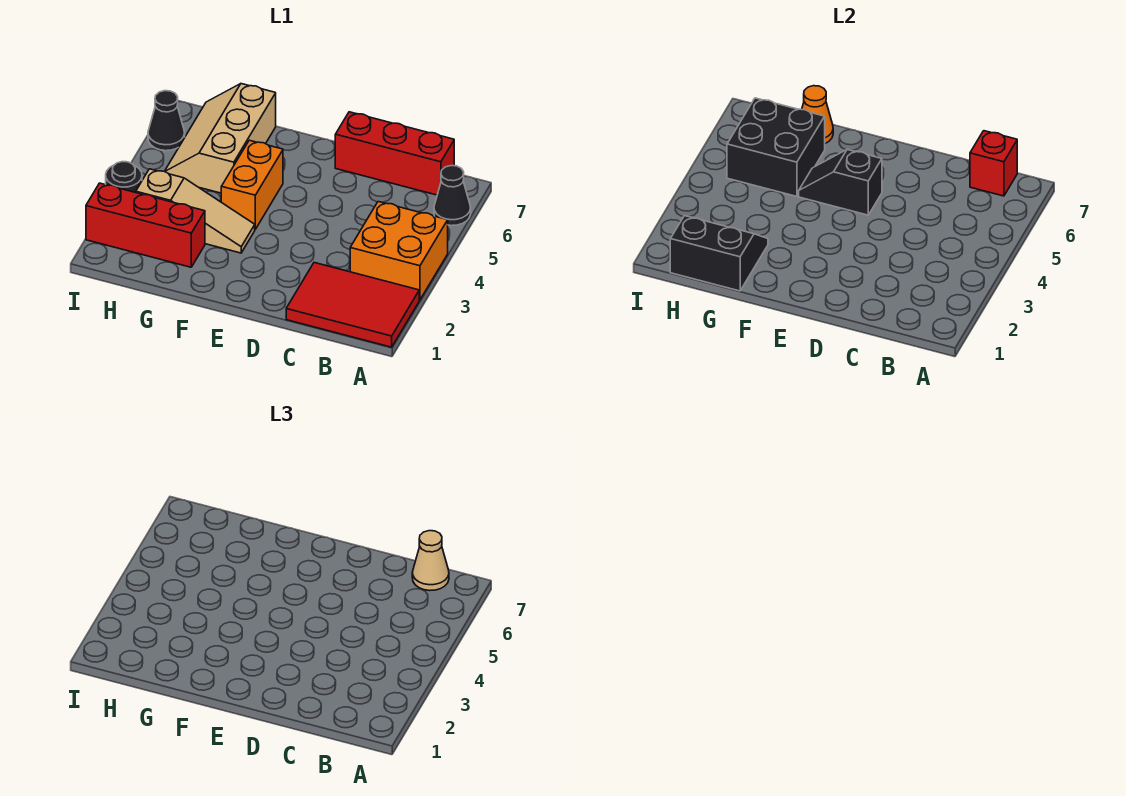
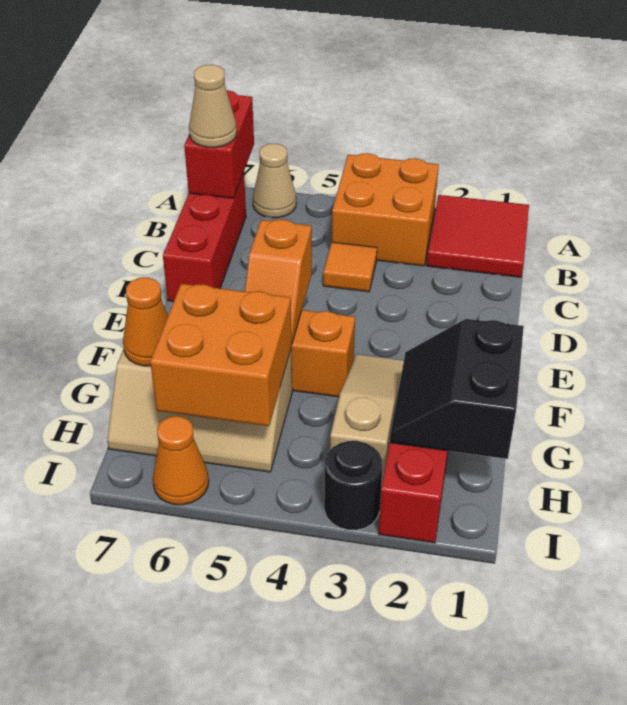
red tile A1:C2 level 1 -> red tile A1:B2 level 1
black cone A6 level 1 -> tan cone A6 level 1
red brick B7 level 2 -> red brick A7:B7 level 2
none -> orange tile C4 level 1
black slope E5:F5 level 2 top E -> orange slope E5:F5 level 2 top E
black brick G5:H6 level 2 -> orange brick G5:H6 level 2
black cone I6 level 1 -> orange cone I6 level 1

